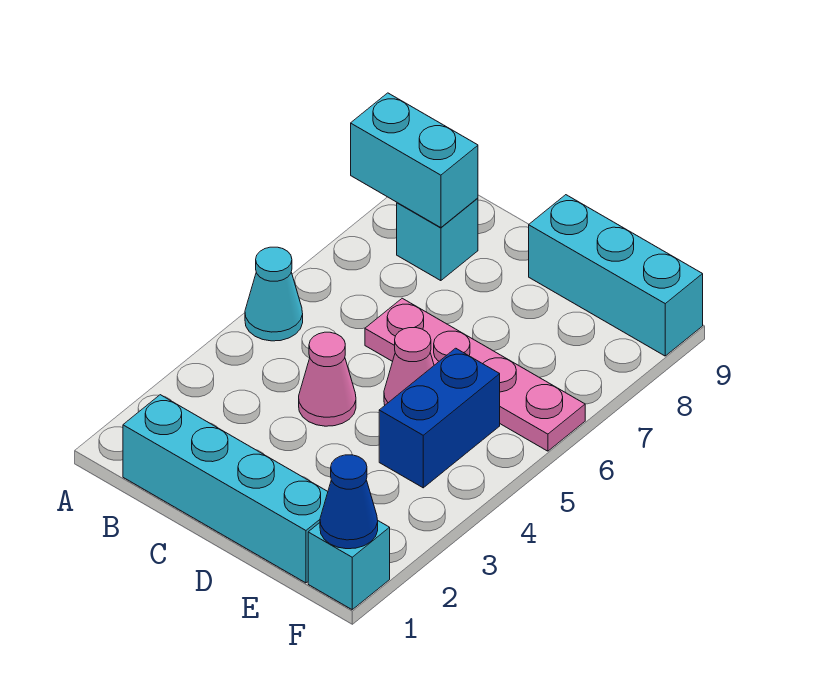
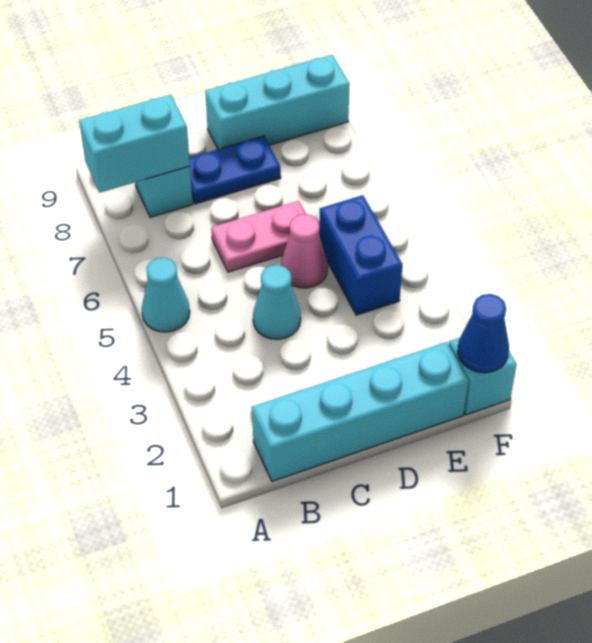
pink cone C4 level 1 -> cyan cone C4 level 1
pink plate C6:F6 level 1 -> pink plate C6:D6 level 1
none -> blue plate C8:D8 level 1

